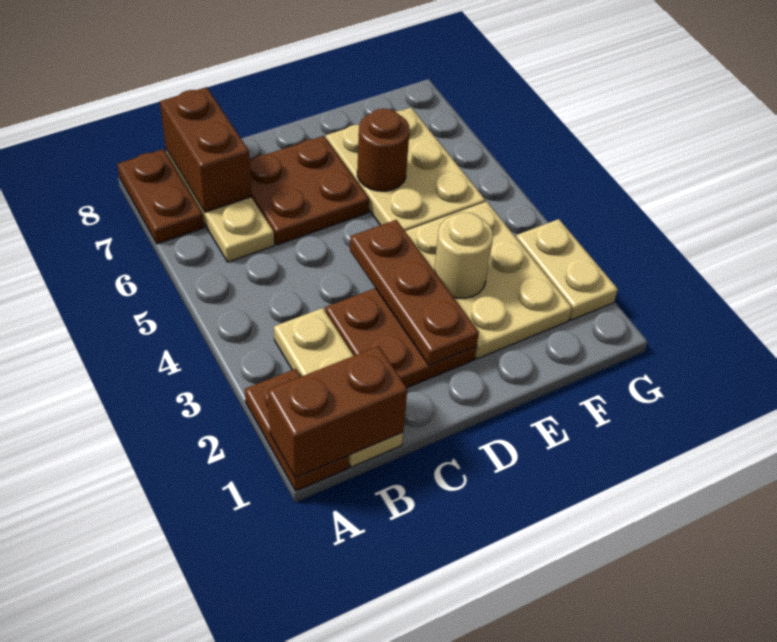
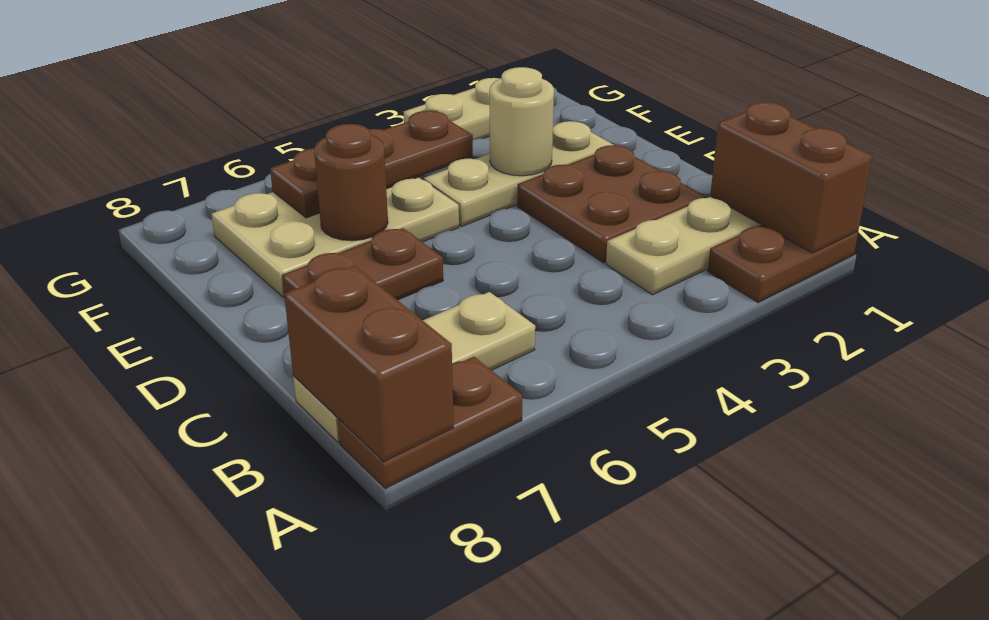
brown brick B7:B8 level 2 -> brown brick A8:B8 level 2
brown plate C6:D7 level 1 -> brown plate D6:D7 level 1
brown plate D2:D4 level 2 -> brown plate F4:F6 level 2
tan plate E2:F4 level 1 -> tan plate E2:E4 level 1

